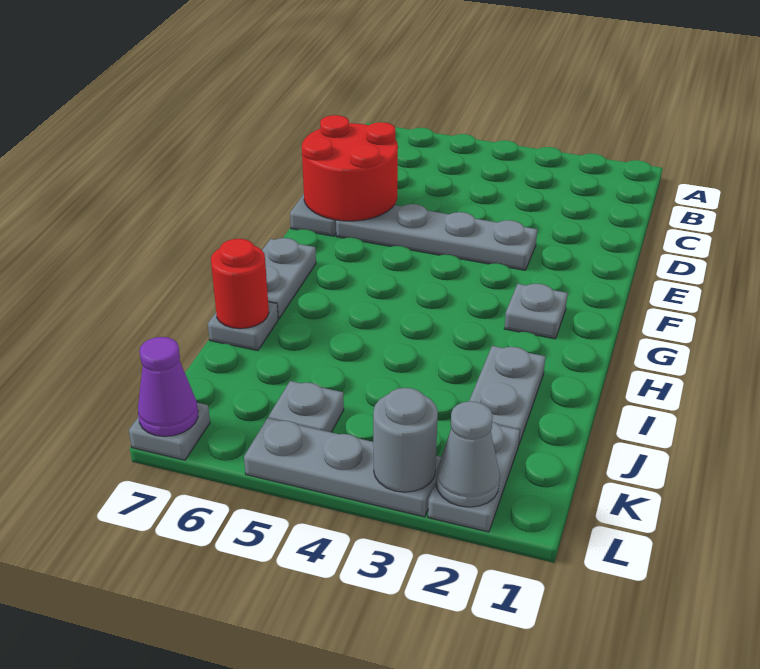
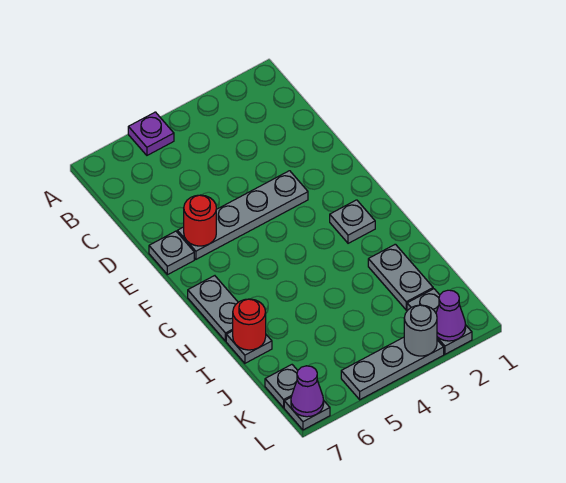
none -> purple plate A5 level 1
red round brick D6:E7 level 2 -> red round brick E6 level 2
grey plate K5 level 1 -> grey plate K7 level 1
grey cone L2 level 2 -> purple cone L2 level 2

